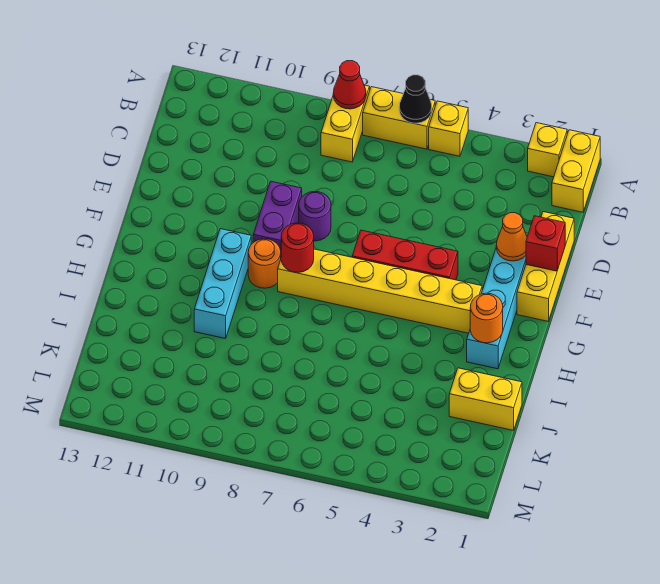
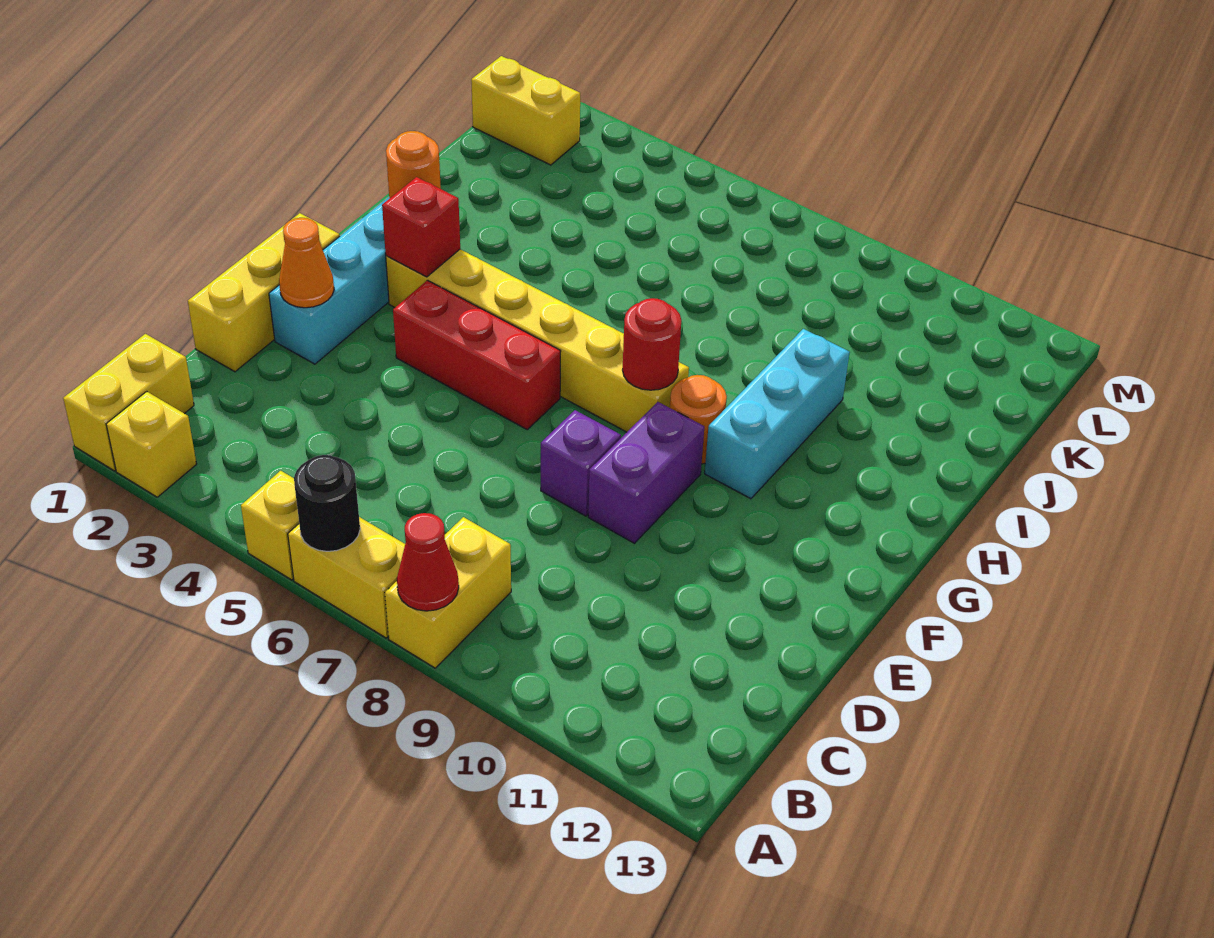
black cone A6 level 2 -> black round brick A6 level 2
red brick E1 level 2 -> red brick G3 level 2
purple round brick E8 level 1 -> purple brick E8 level 1
yellow brick J1:J2 level 1 -> yellow brick L1:L2 level 1

